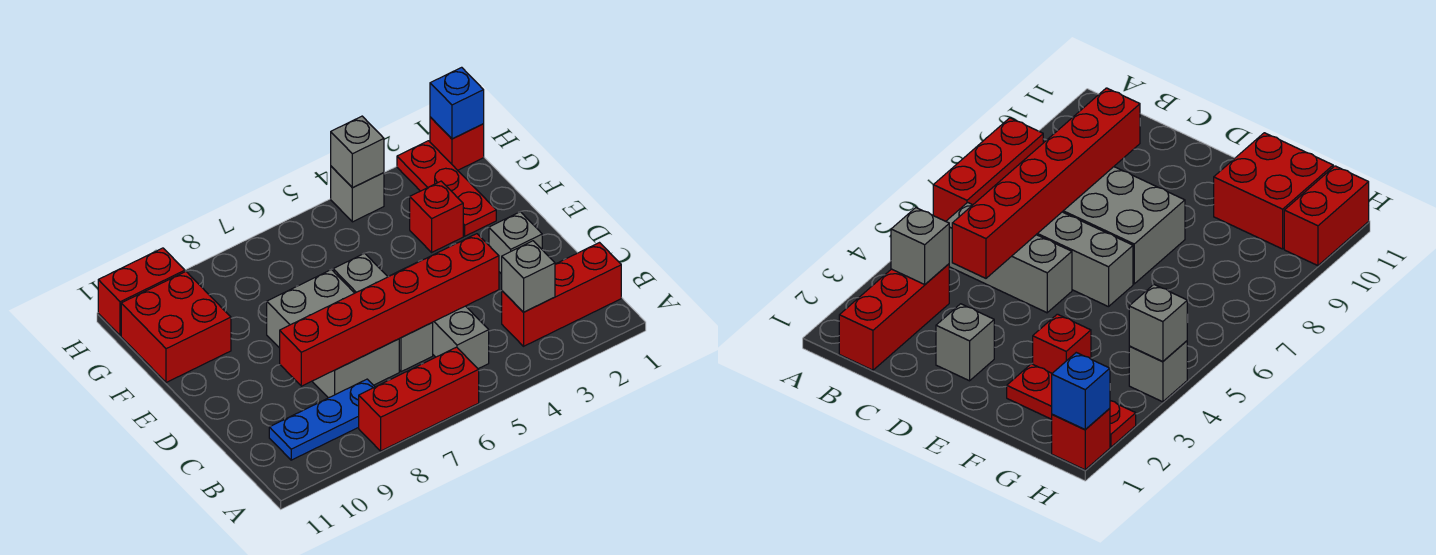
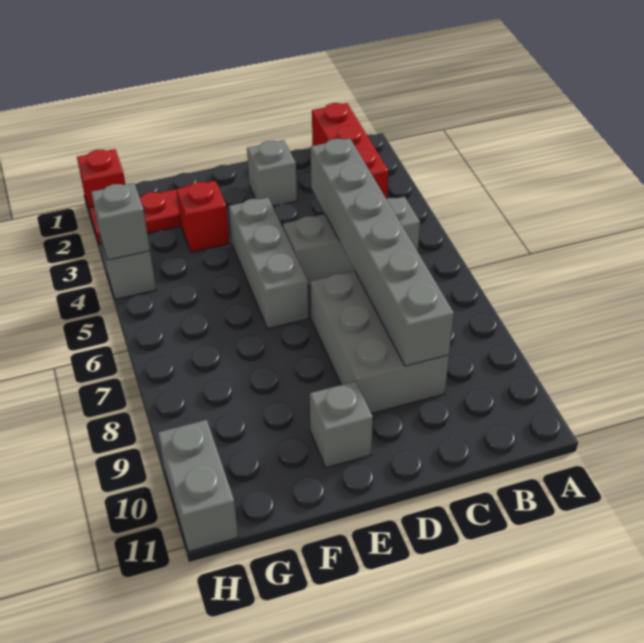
red brick A6:A8 level 1 -> none
grey brick B3 level 2 -> grey brick E10 level 1
blue plate B8:B10 level 1 -> none
red brick C4:C9 level 2 -> grey brick C4:C9 level 2
grey brick C6:E6 level 1 -> grey brick E4:E6 level 1
grey brick C7:E8 level 1 -> grey brick C7:D9 level 1
red brick F10:G11 level 1 -> none
blue brick H1 level 2 -> none
red brick H10:H11 level 1 -> grey brick H10:H11 level 1

